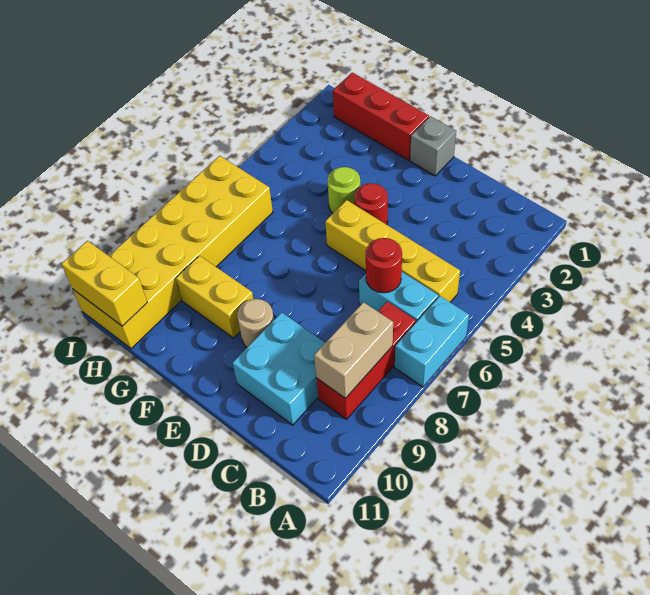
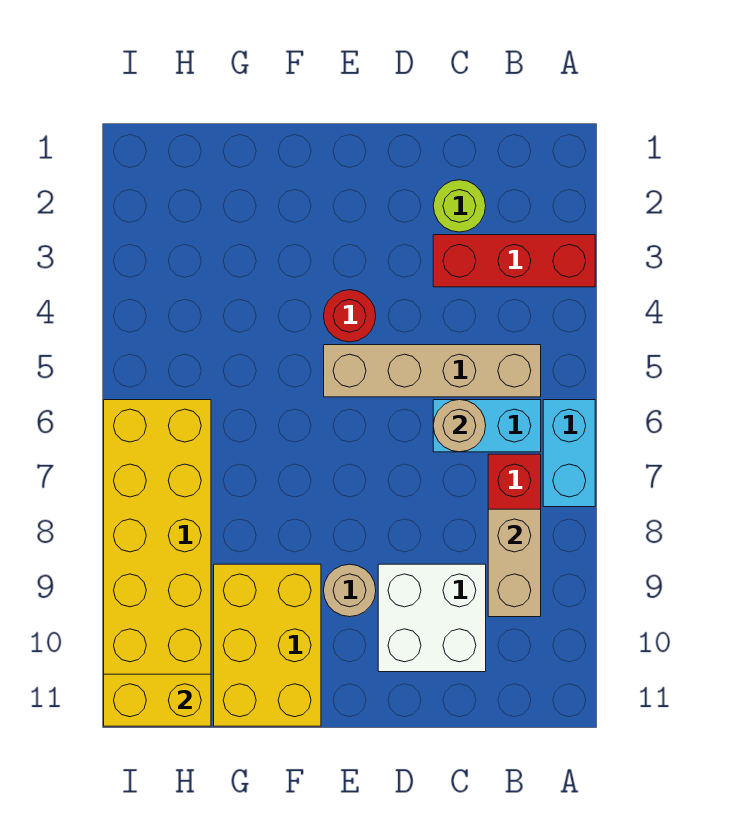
yellow brick B5:E5 level 1 -> tan brick B5:E5 level 1
red round brick C6 level 2 -> tan round brick C6 level 2
cyan brick C9:D10 level 1 -> white brick C9:D10 level 1
grey brick E1 level 1 -> none
red brick F1:H1 level 1 -> red brick A3:C3 level 1
lime round brick F4 level 1 -> lime round brick C2 level 1
yellow brick F9:G9 level 1 -> yellow brick F9:G11 level 1

